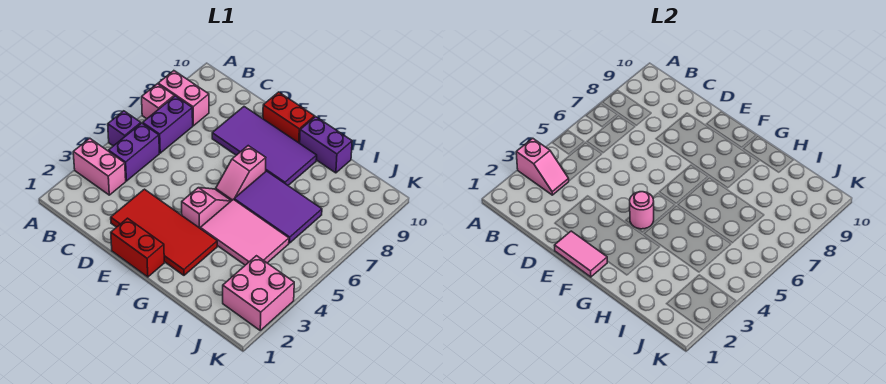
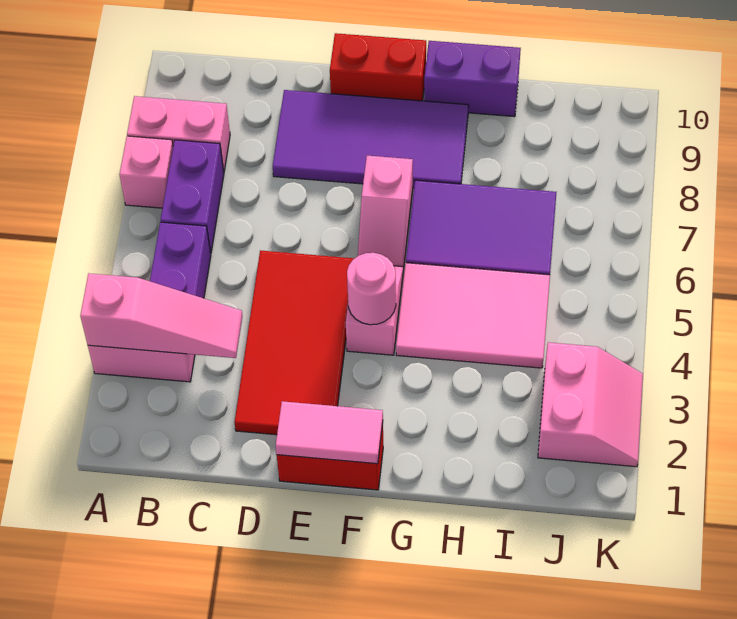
pink slope A3:B3 level 2 top A -> pink slope A3:C3 level 2 top A
purple brick A5 level 1 -> none
red tile D2:G3 level 1 -> red tile D2:E5 level 1
pink brick J2:K3 level 1 -> pink slope J2:K3 level 1 top J

